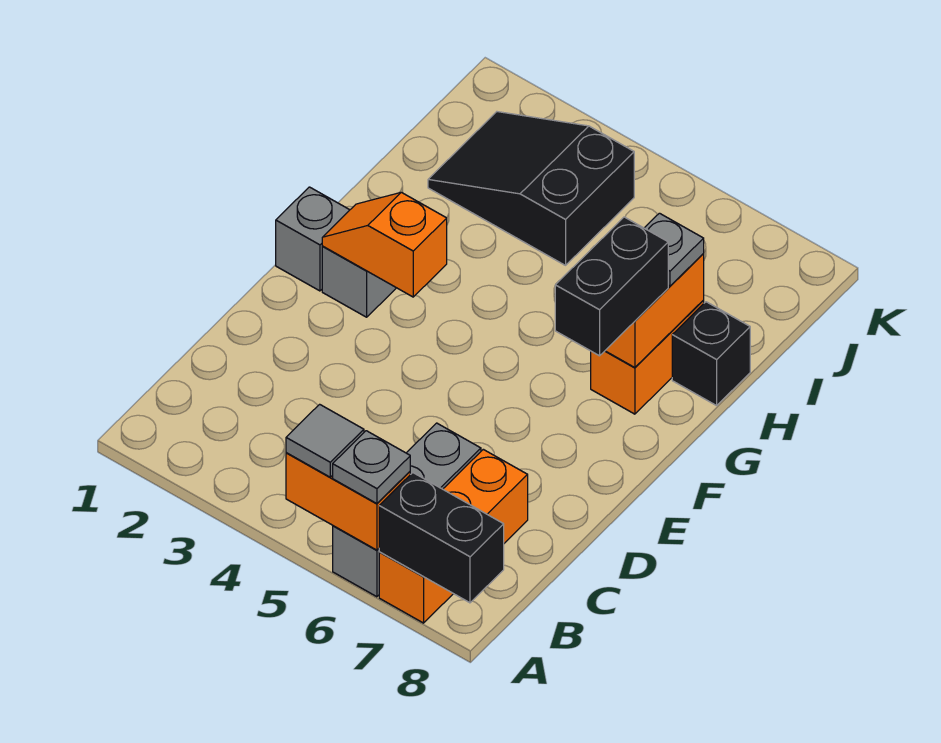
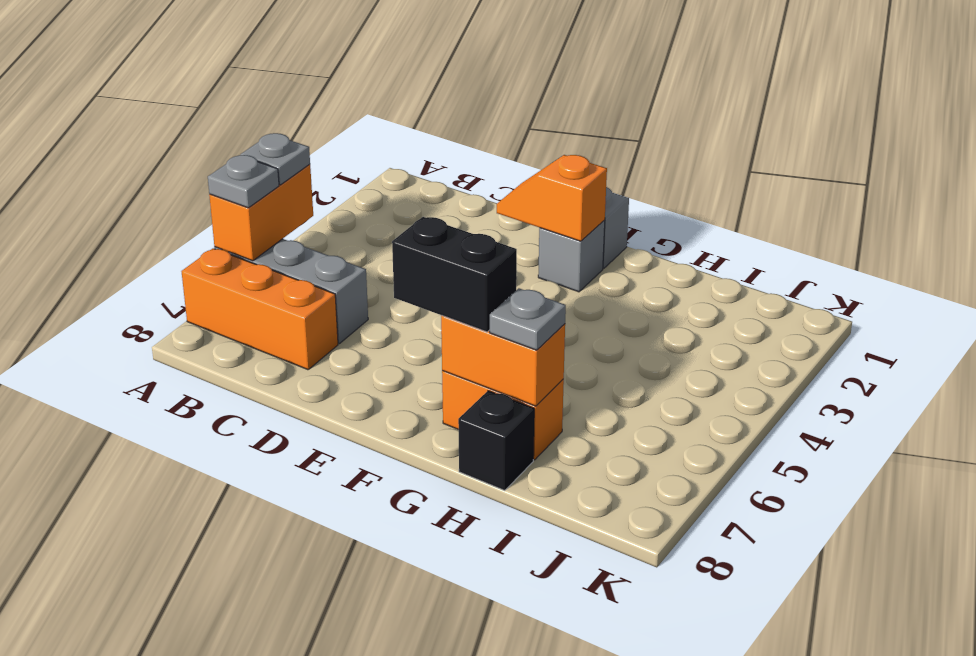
grey tile A5 level 3 -> grey plate A5 level 3
black brick A7:A8 level 2 -> none
orange slope F2:F3 level 2 top 3 -> orange slope E2:F2 level 2 top F
black slope I2:J4 level 1 top 4 -> none

